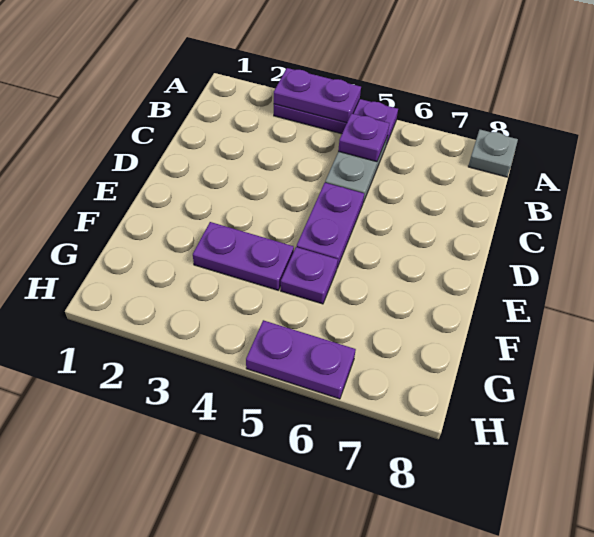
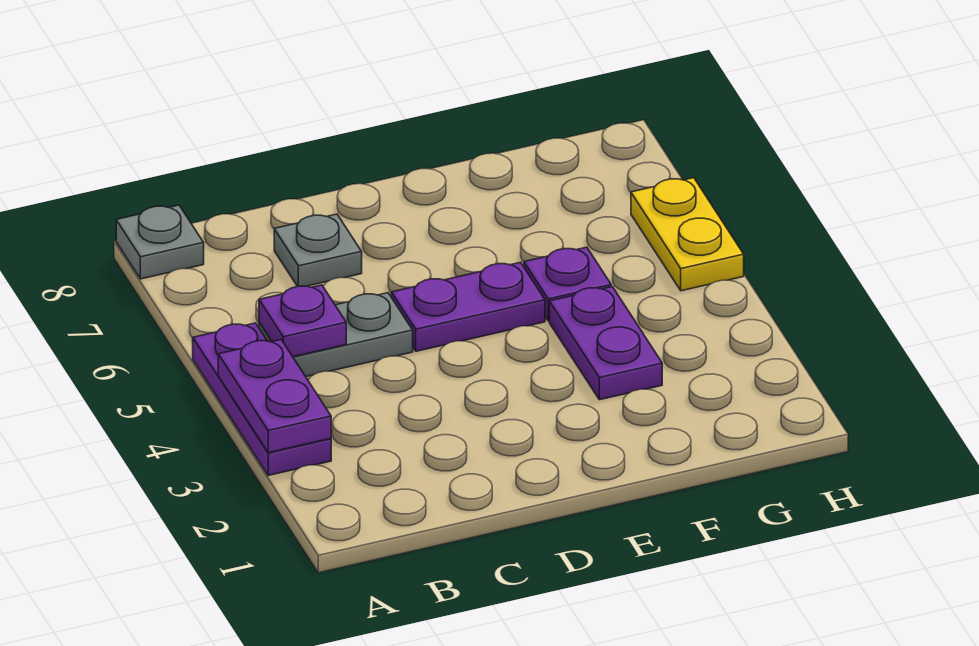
none -> grey plate C7 level 1
purple plate H5:H6 level 1 -> yellow plate H5:H6 level 1

